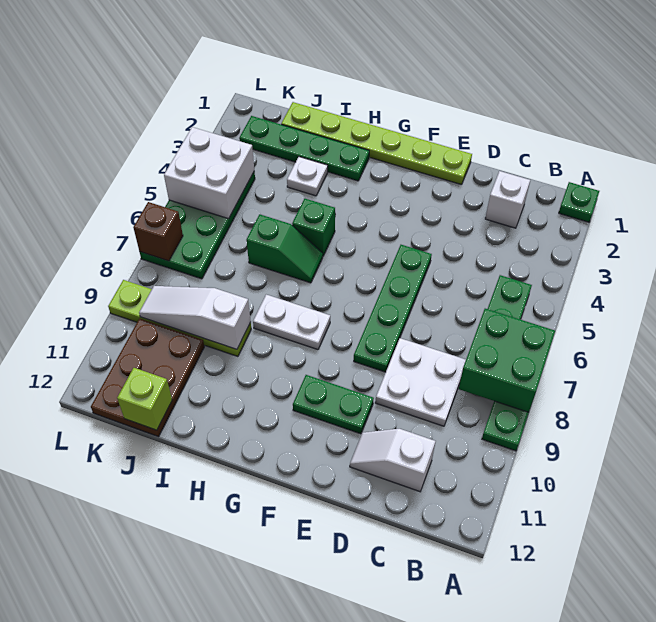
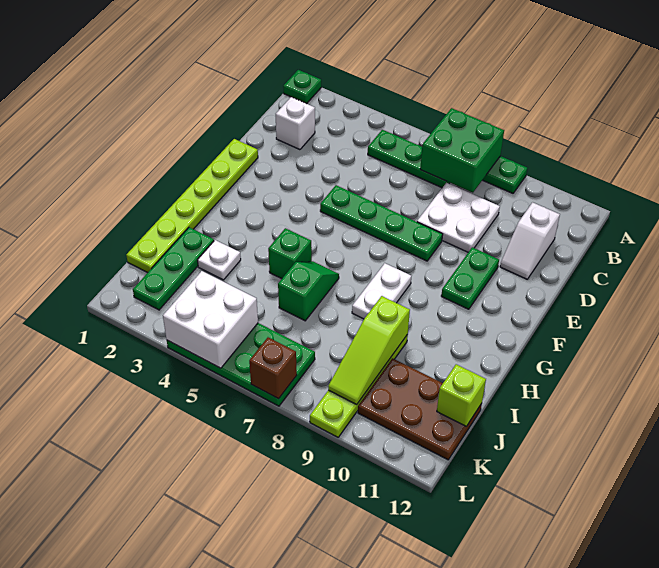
green plate H2:K2 level 1 -> green plate I2:K2 level 1
white slope I9:K9 level 2 top I -> lime slope I9:K9 level 2 top I

